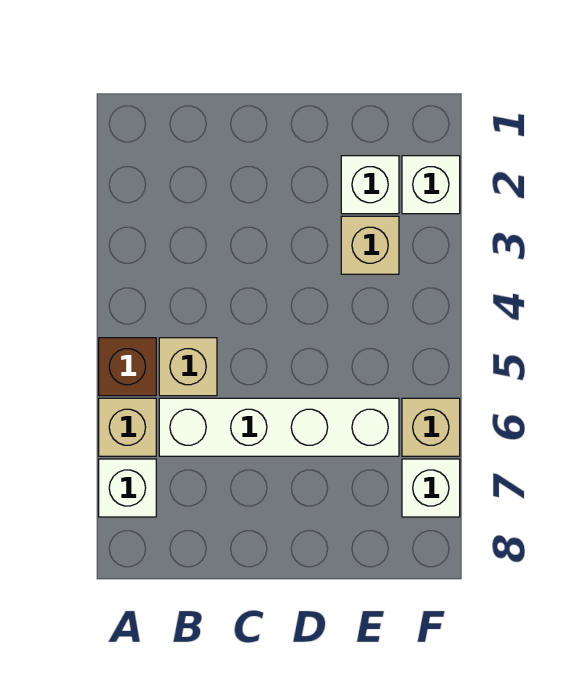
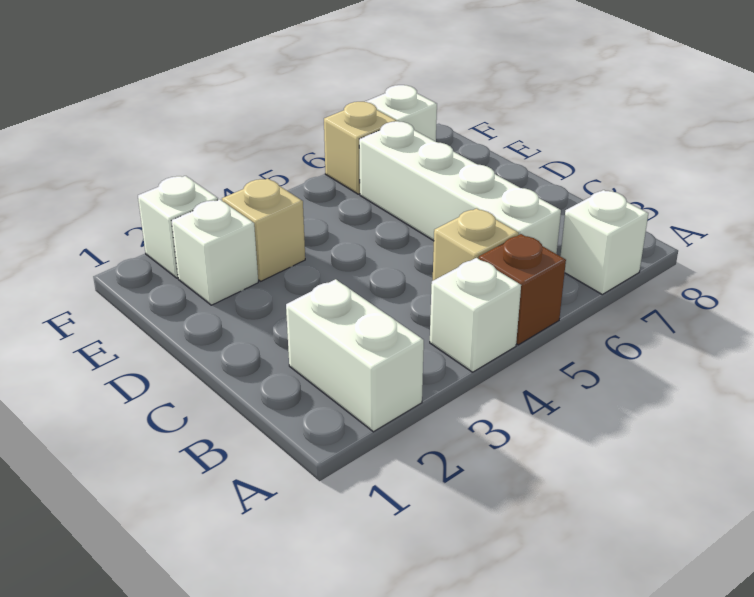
none -> white brick A2:B2 level 1
none -> white brick A4 level 1
tan brick A6 level 1 -> none

